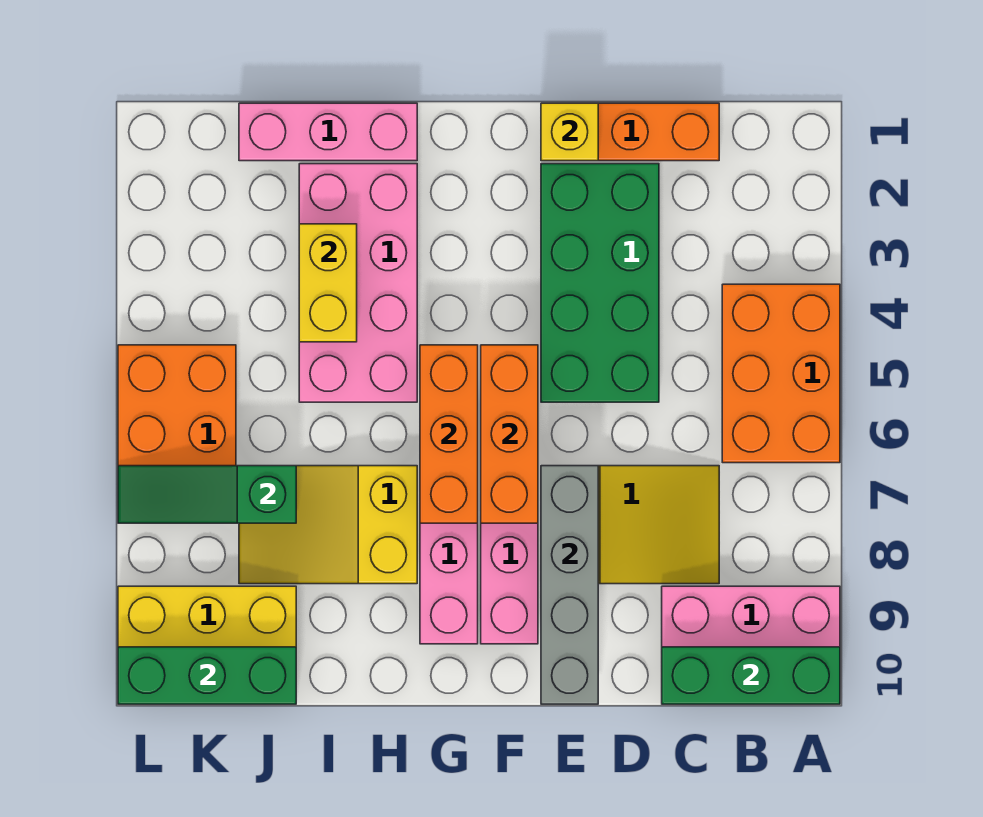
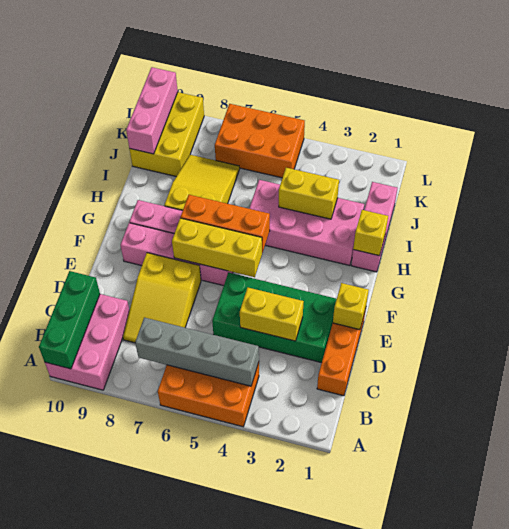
none -> yellow brick D3:D4 level 2
grey brick E7:E10 level 2 -> grey brick B4:B7 level 2
orange brick F5:F7 level 2 -> yellow brick F5:F7 level 2
none -> yellow brick H1 level 2
green slope J7:L7 level 2 top J -> none
green brick J10:L10 level 2 -> pink brick J10:L10 level 2

